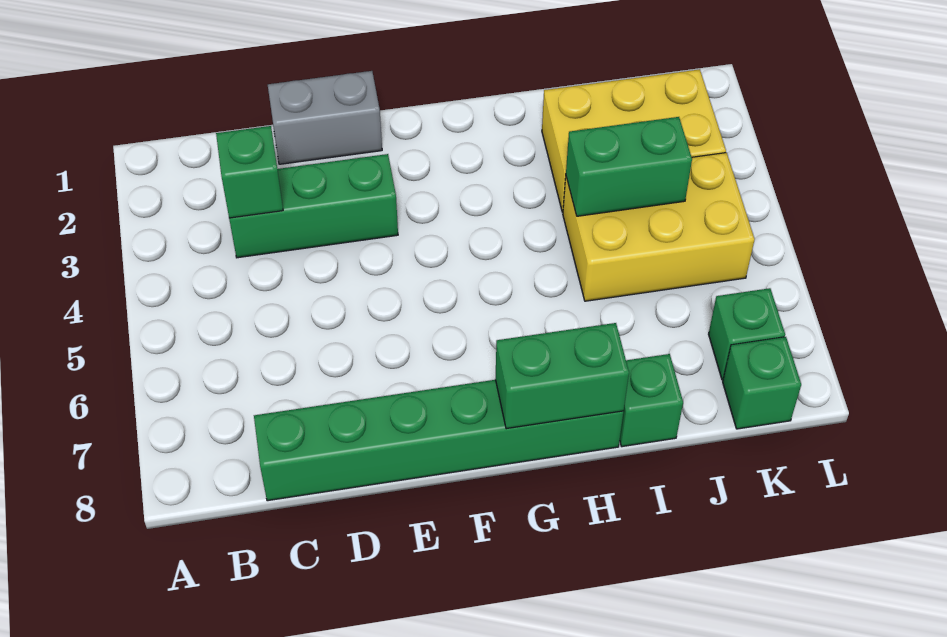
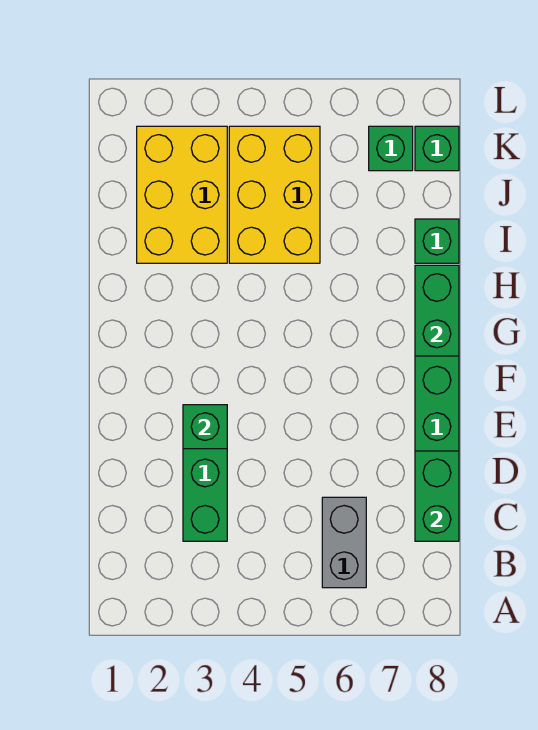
green brick C3 level 2 -> green brick E3 level 2
grey brick D1:E1 level 1 -> grey brick B6:C6 level 1
green brick I4:J4 level 2 -> green brick C8:D8 level 2

